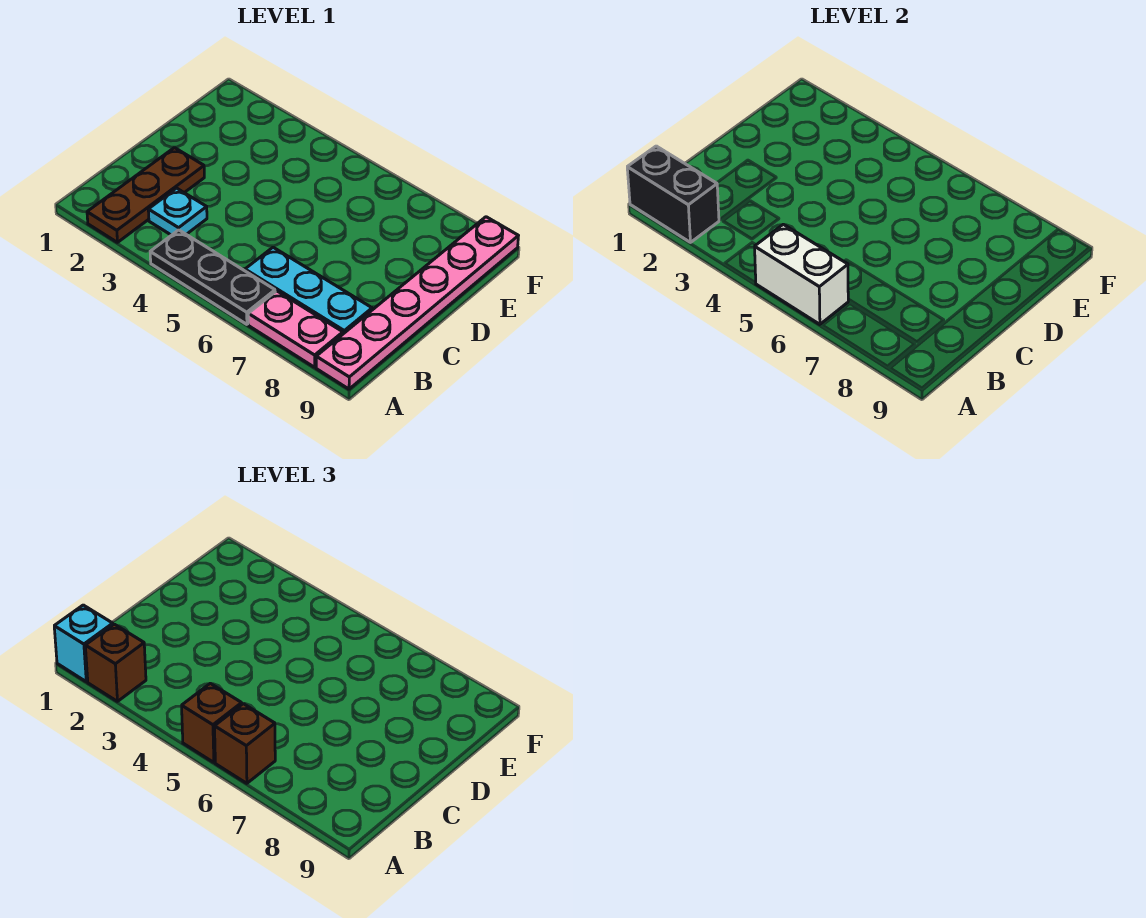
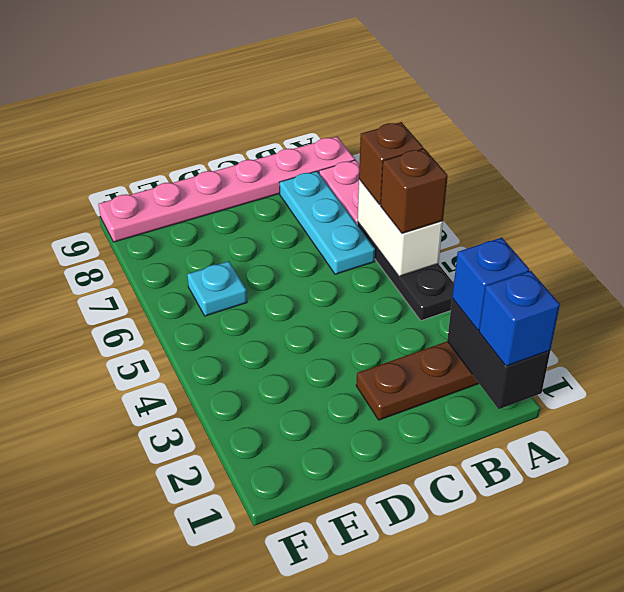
cyan brick A1 level 3 -> blue brick A1 level 3
brown brick A2 level 3 -> blue brick A2 level 3
cyan plate B3 level 1 -> cyan plate E6 level 1

